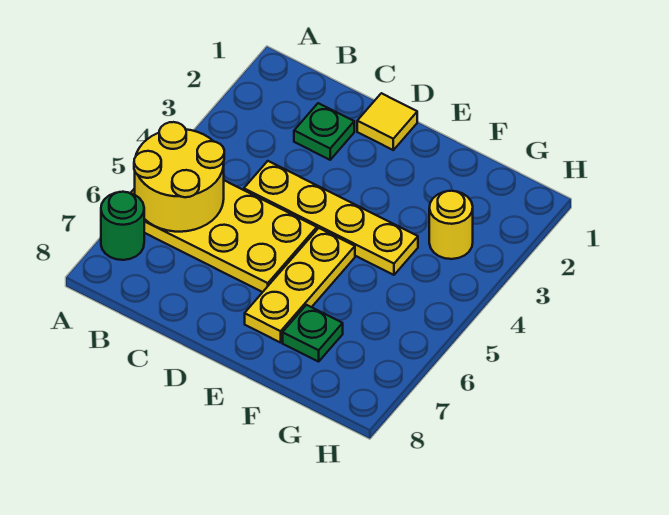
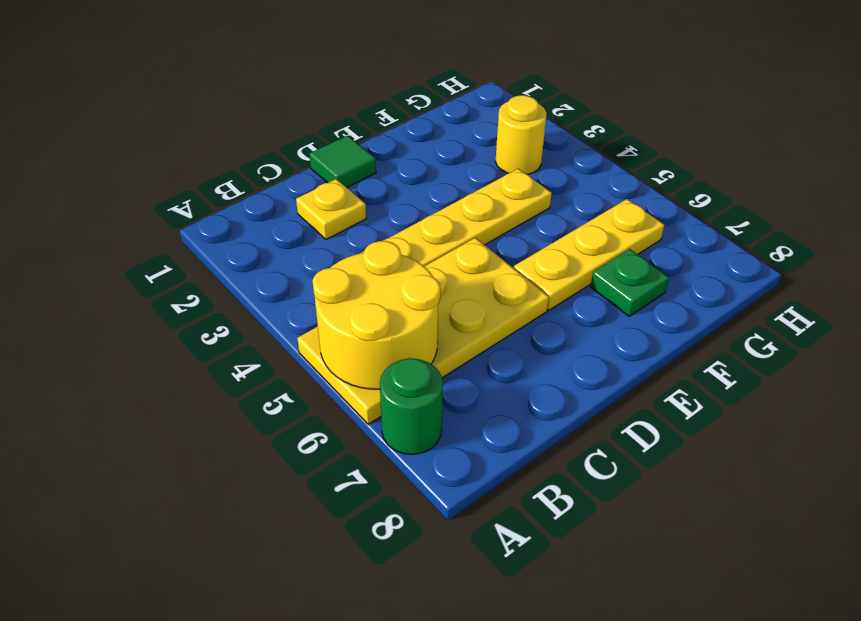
green plate C2 level 1 -> yellow plate C2 level 1
yellow tile D1 level 1 -> green tile D1 level 1
yellow plate E5:E7 level 1 -> yellow plate E6:G6 level 1

